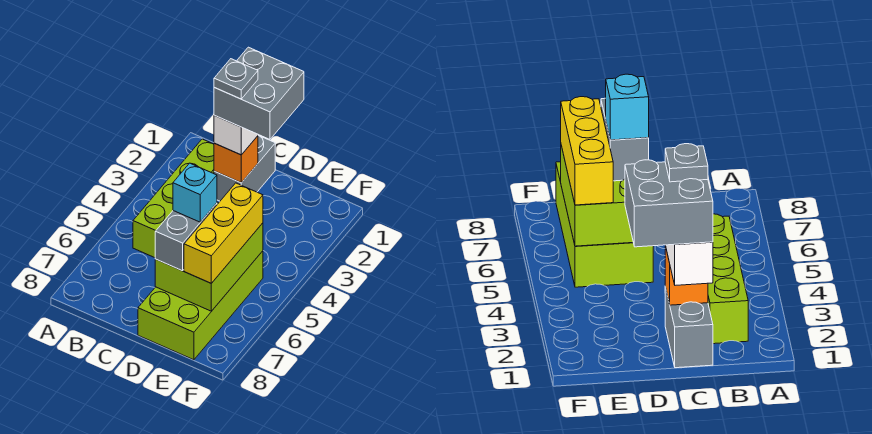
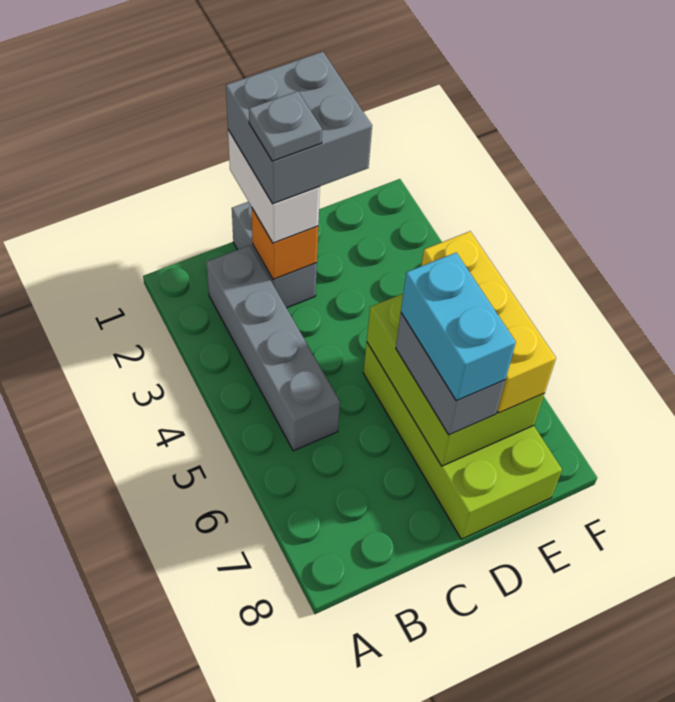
lime brick B2:B5 level 1 -> grey brick B2:B5 level 1
cyan brick D6 level 4 -> cyan brick D6:D7 level 4

